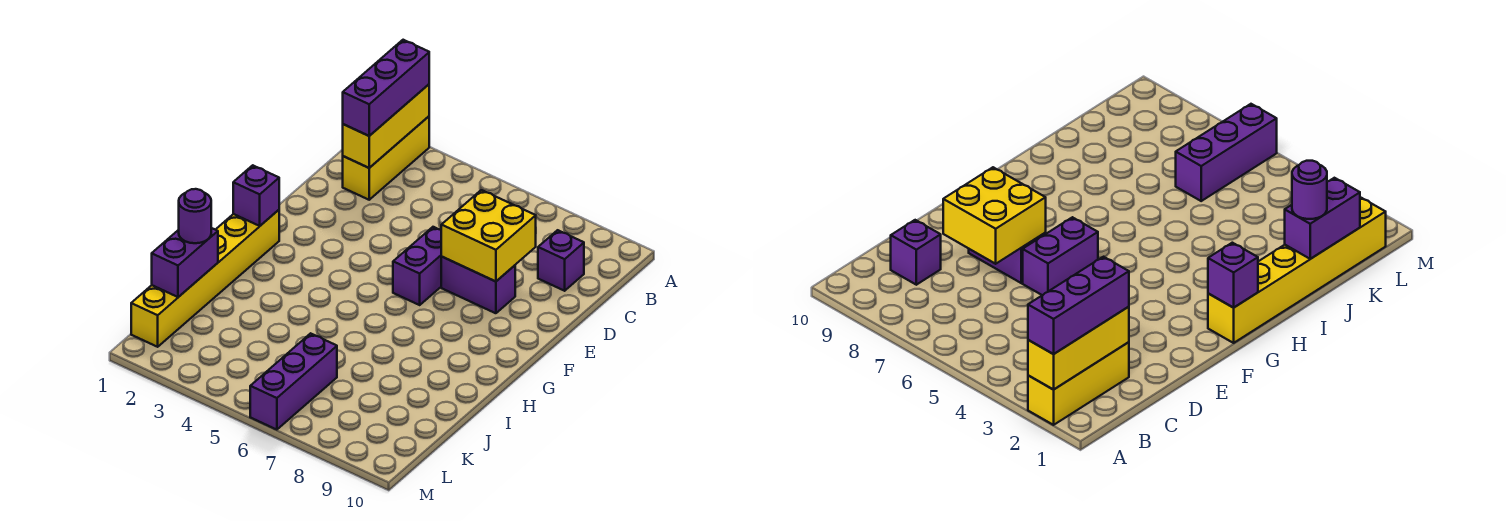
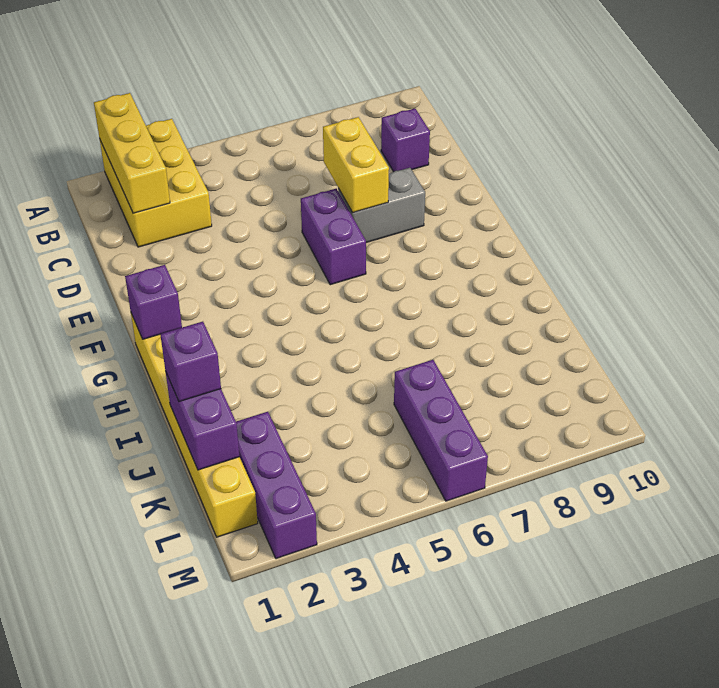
yellow brick A2:C2 level 1 -> yellow brick A2:C3 level 1
purple brick A2:C2 level 3 -> purple brick K2:M2 level 1
yellow brick D7:E8 level 2 -> yellow brick D7:E7 level 2
purple brick E7:E8 level 1 -> grey brick E7:E8 level 1
purple round brick J1 level 3 -> purple brick J1 level 3

